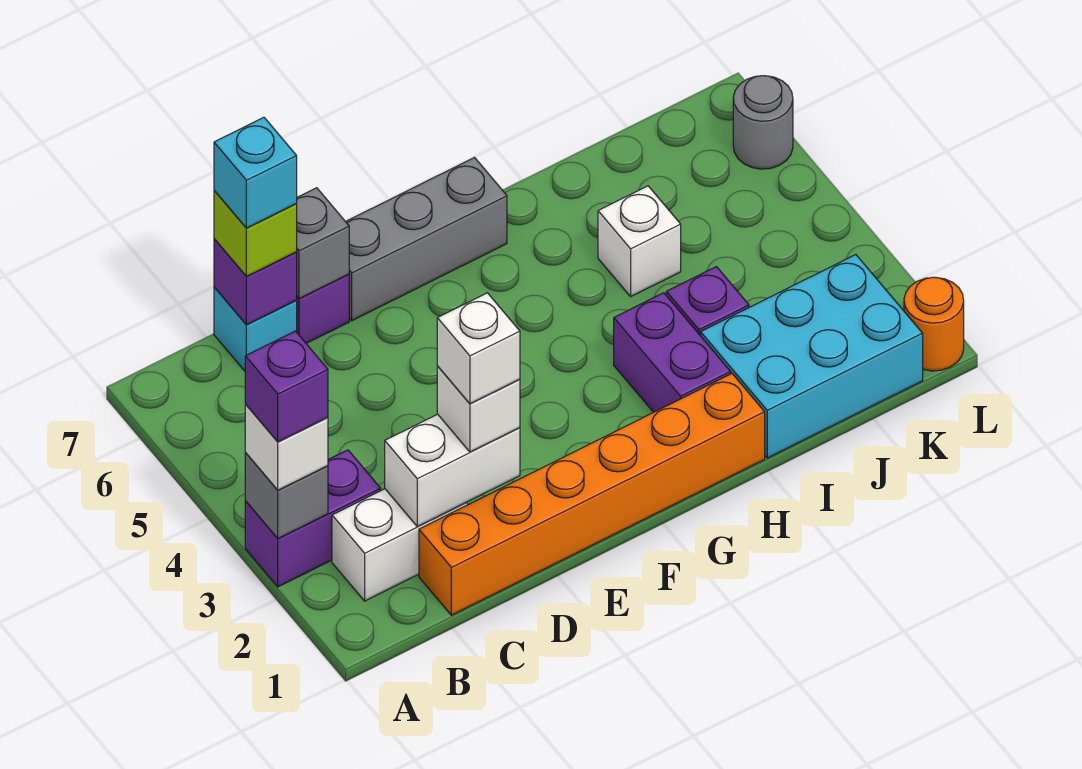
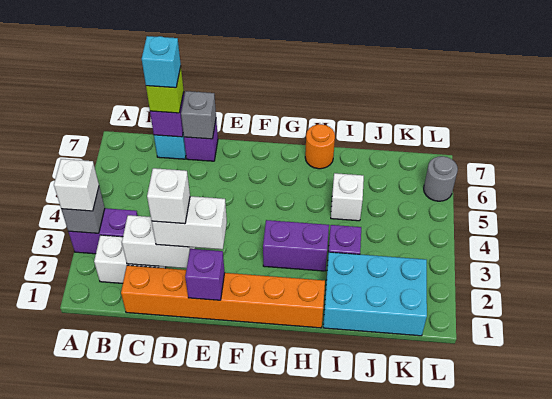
purple brick A3 level 4 -> purple brick E1 level 2
white brick D2 level 3 -> white brick D2:E2 level 3
grey brick E7:G7 level 1 -> none
purple brick H2:H3 level 1 -> purple brick G3:H3 level 1
orange round brick L1 level 1 -> orange round brick H7 level 1

